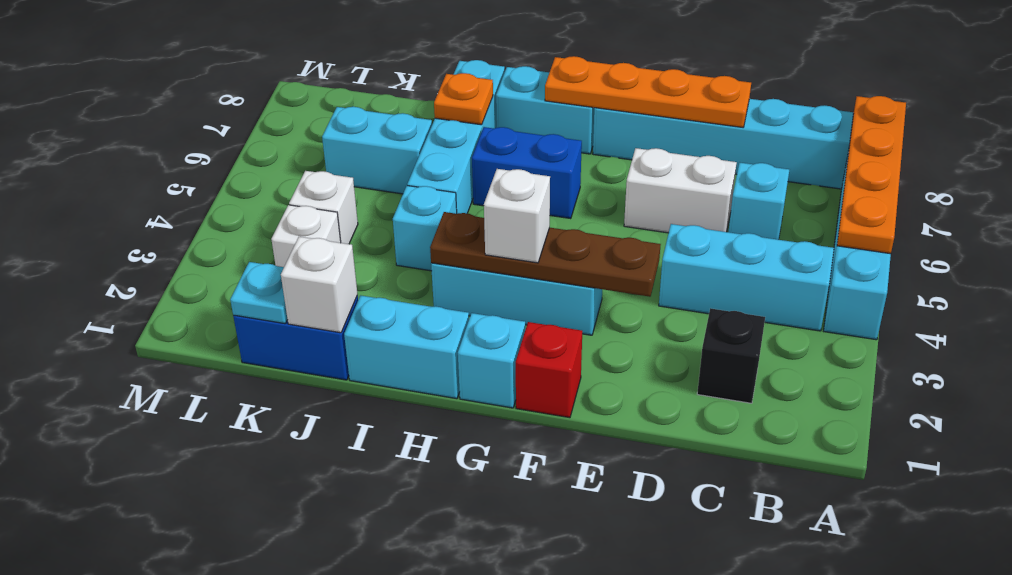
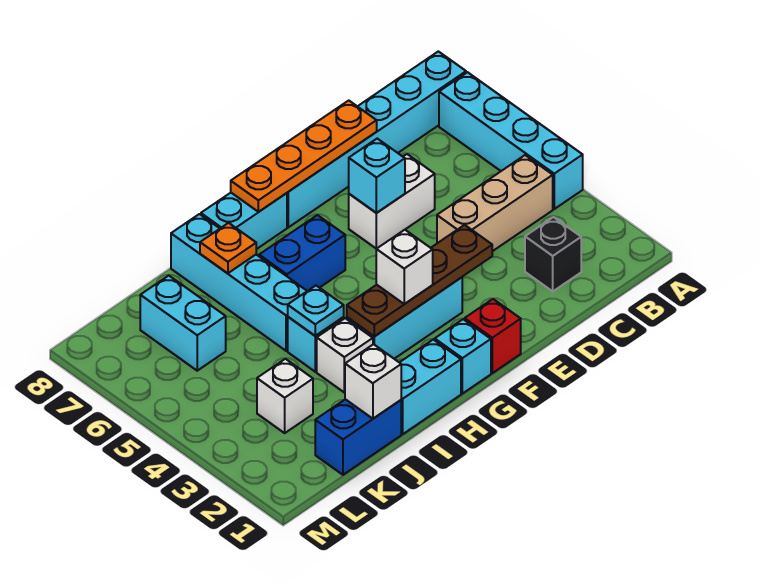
orange plate A5:A8 level 2 -> none
cyan brick B4:D4 level 1 -> tan brick B4:D4 level 1
cyan brick C6 level 1 -> cyan brick E6 level 2
cyan brick J6:K6 level 1 -> cyan brick K6:K7 level 1
cyan plate K1 level 2 -> cyan plate I4 level 2
white brick K4 level 1 -> white brick I3 level 1

